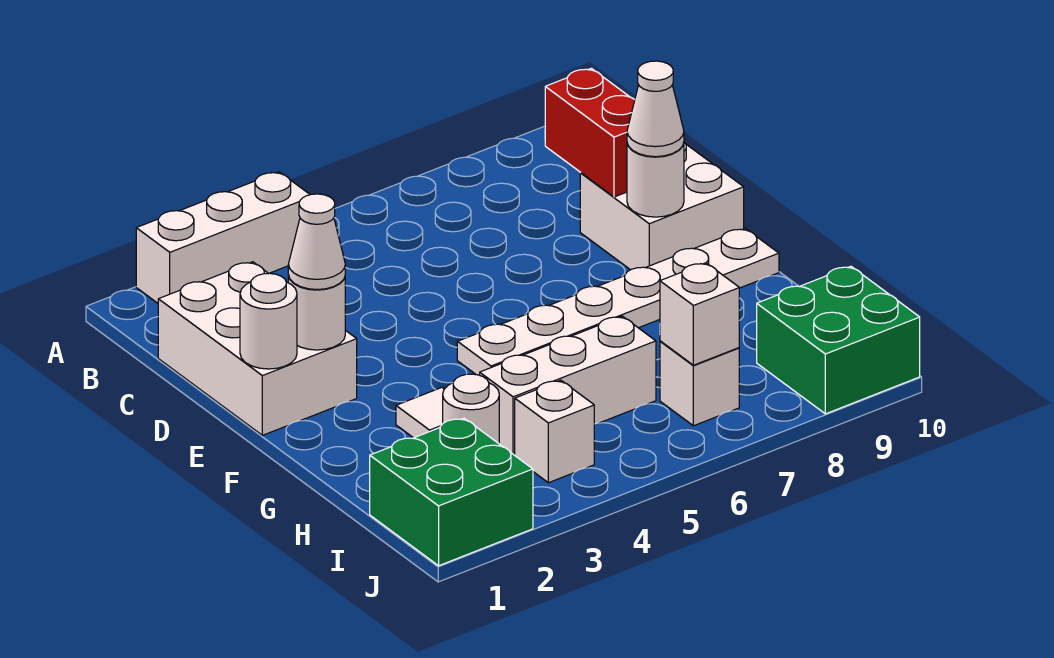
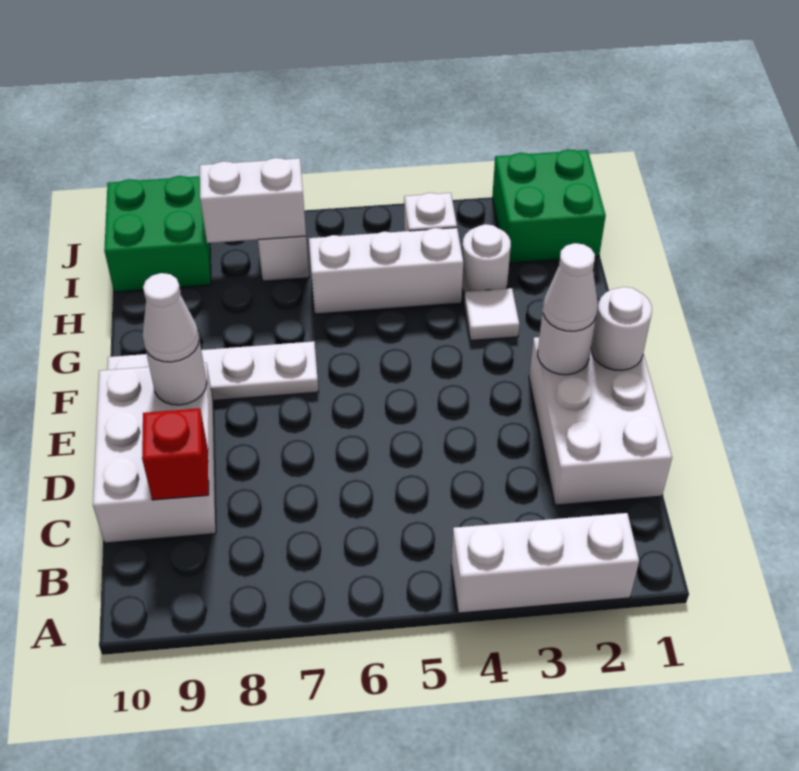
red brick C9:D9 level 2 -> red brick C9 level 2
white brick D9:E10 level 1 -> white brick C9:E10 level 1
white plate F5:F10 level 1 -> white plate F7:F10 level 1
white brick I7 level 2 -> white brick I7:I8 level 2

